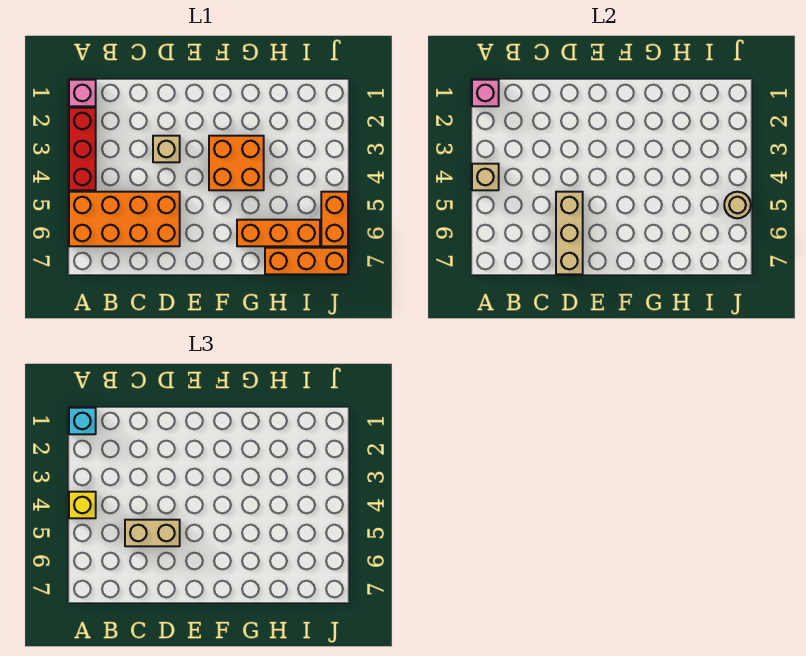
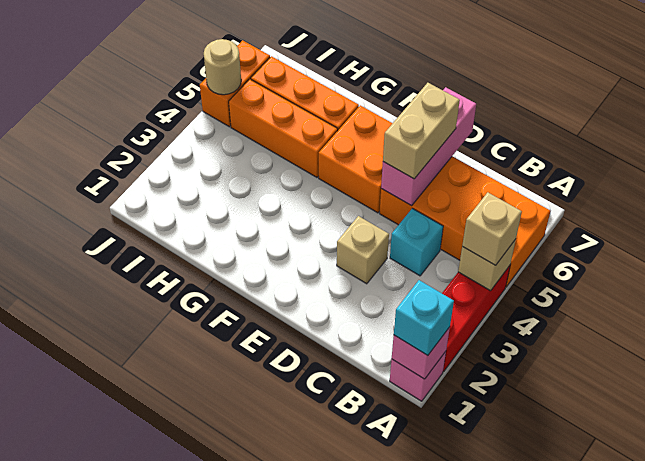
yellow brick A4 level 3 -> tan brick A4 level 3
none -> cyan brick C4 level 1
tan brick C5:D5 level 3 -> tan brick D5:D6 level 3
tan brick D5:D7 level 2 -> pink brick D5:D7 level 2
orange brick F3:G4 level 1 -> orange brick E5:F6 level 1
orange brick H7:J7 level 1 -> orange brick G5:I5 level 1

